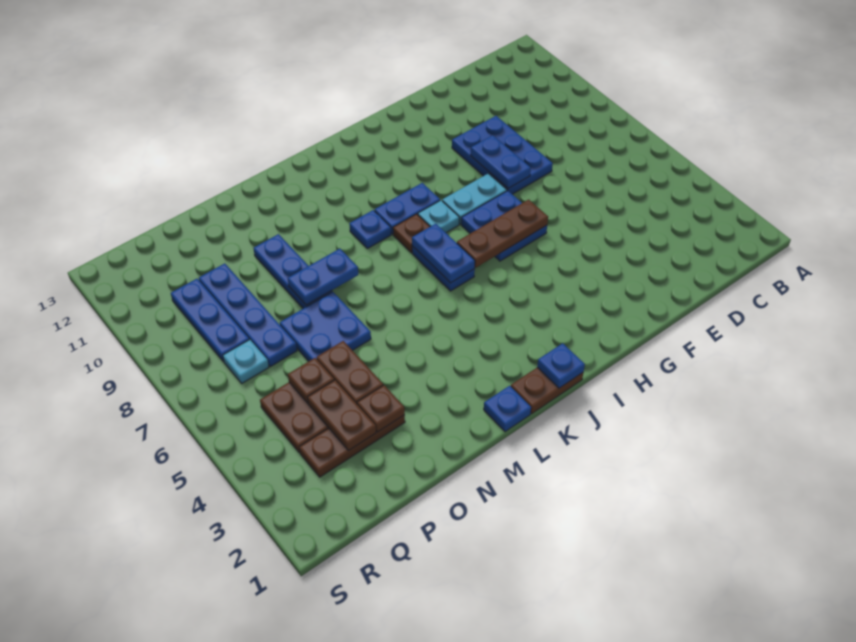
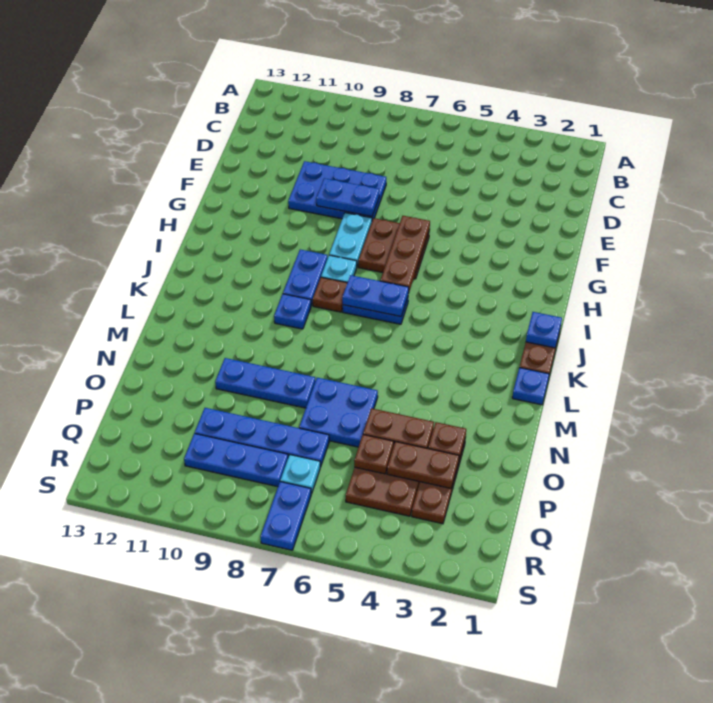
blue plate G6:H7 level 1 -> brown plate G6:H7 level 1
blue plate M8:N8 level 2 -> blue plate R7:S7 level 1

